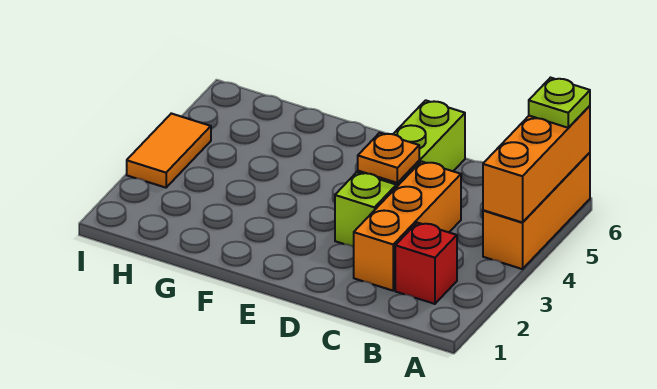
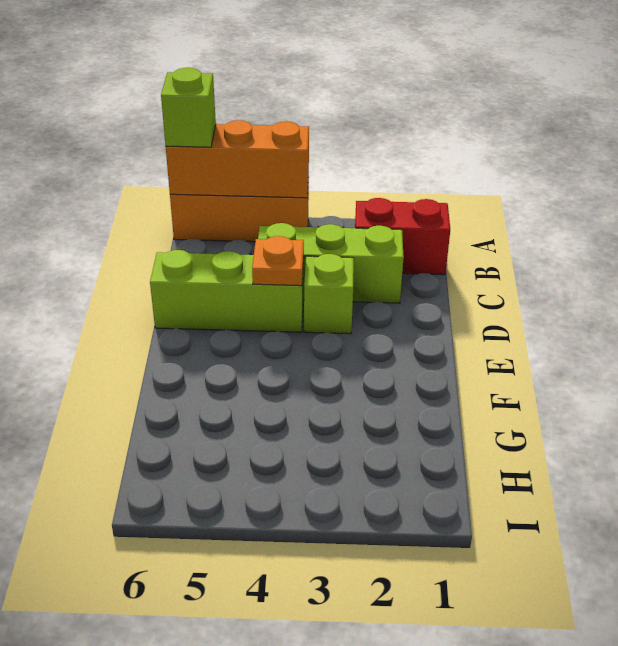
lime plate A6 level 3 -> lime brick A6 level 3
red brick B2 level 1 -> red brick B1:B2 level 1
orange brick C2:C4 level 1 -> lime brick C2:C4 level 1
orange tile I3:I4 level 1 -> none

